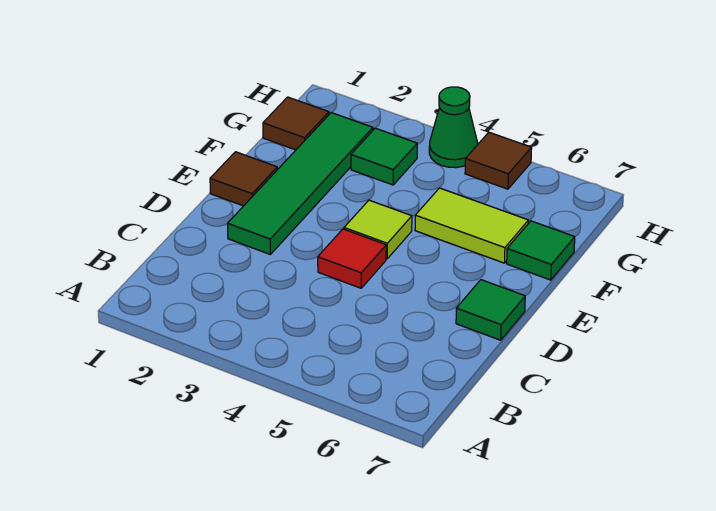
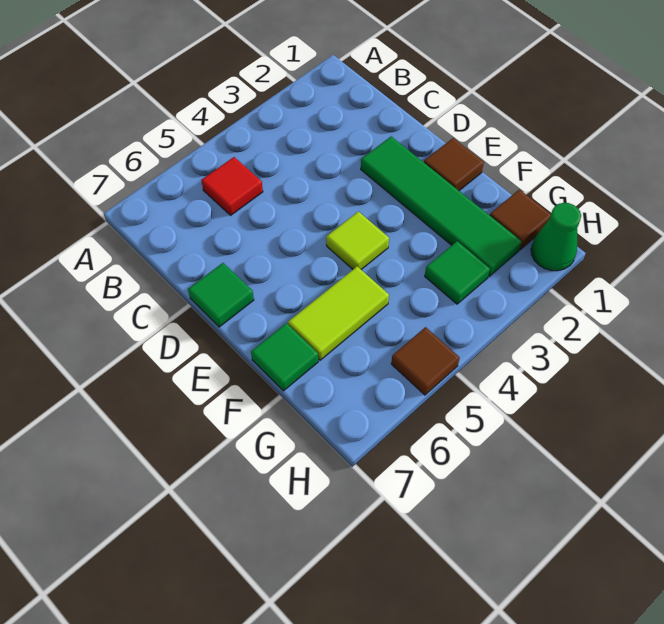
red tile D4 level 1 -> red tile B5 level 1
green cone H4 level 1 -> green cone H1 level 1

